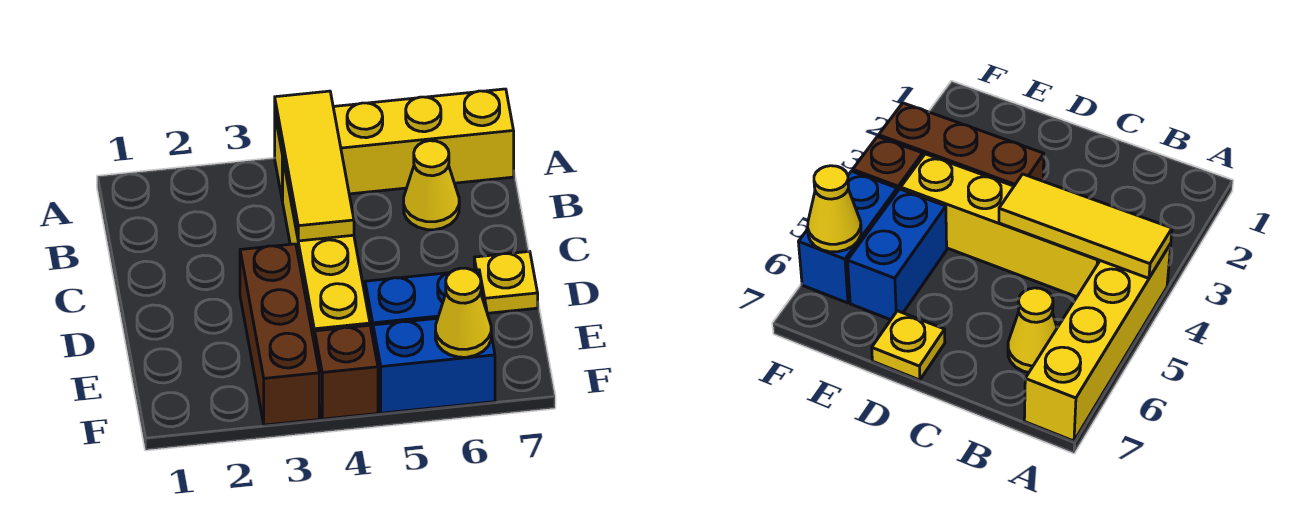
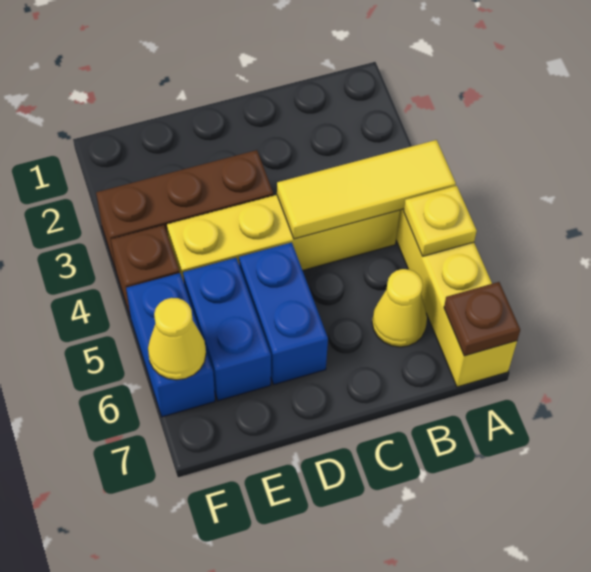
none -> brown plate A7 level 2
none -> blue brick D5:D6 level 1
yellow plate D7 level 1 -> yellow plate A5 level 2

